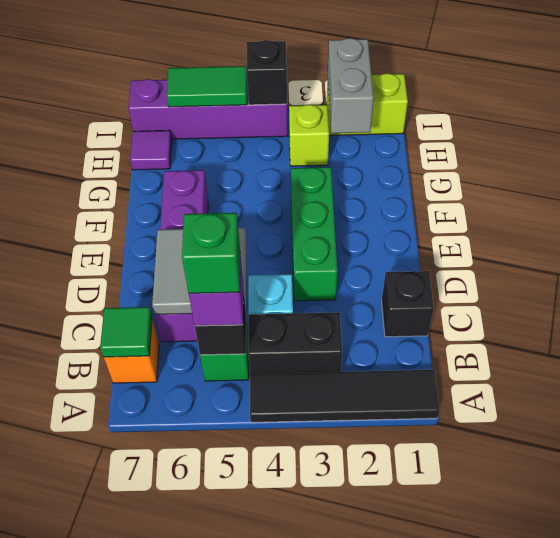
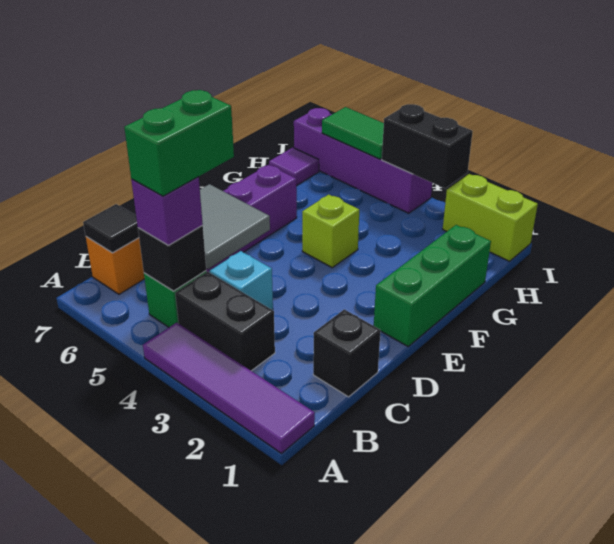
black tile A1:A4 level 1 -> purple tile A1:A4 level 1
green brick B5 level 4 -> green brick B5:C5 level 4
green tile B7 level 2 -> black tile B7 level 2
green brick D3:F3 level 1 -> green brick E1:G1 level 1
grey brick H2:I2 level 2 -> none
lime brick H3 level 1 -> lime brick F4 level 1
black brick I4 level 2 -> black brick I3:I4 level 2

